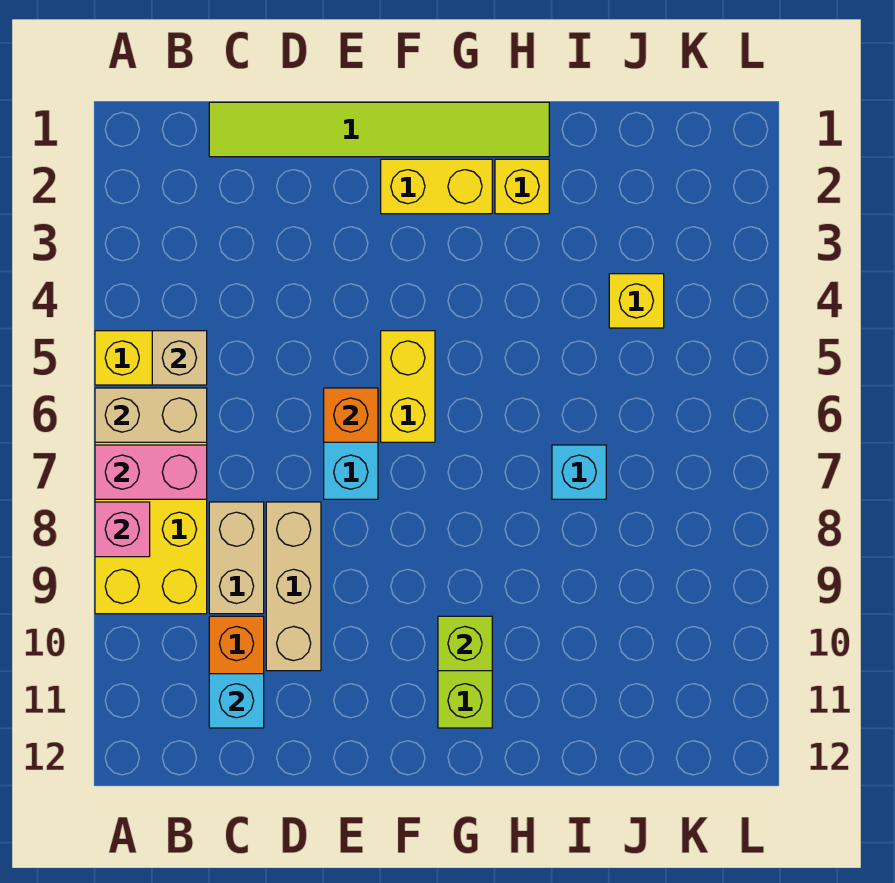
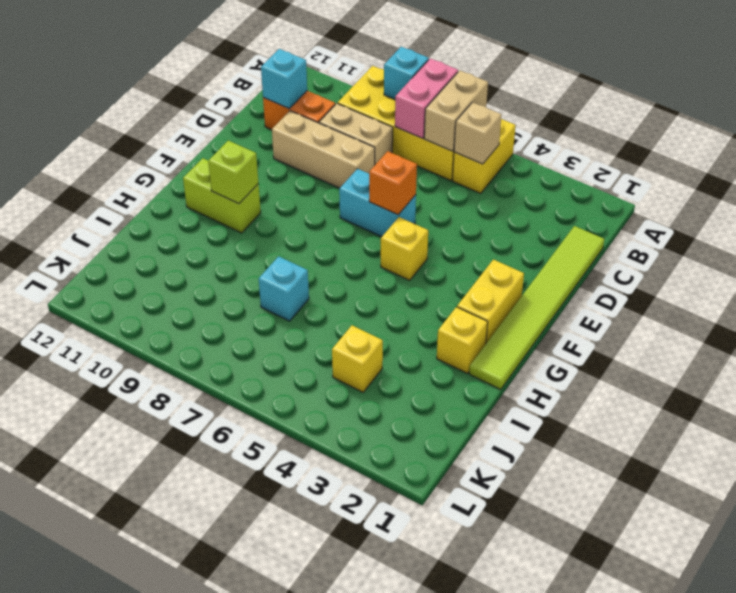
pink brick A8 level 2 -> cyan brick A8 level 2
yellow brick F5:F6 level 1 -> yellow brick F5 level 1

